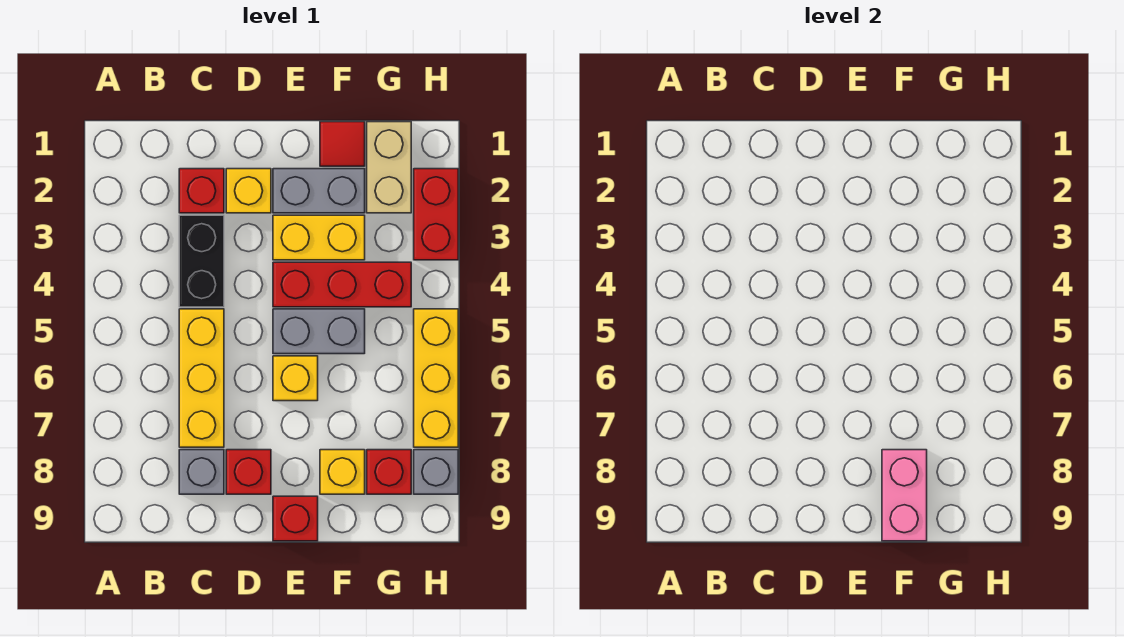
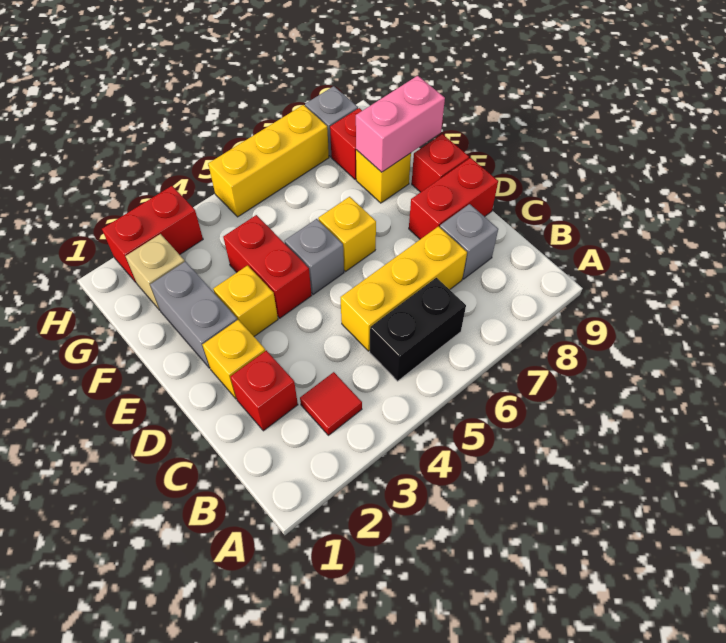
black brick C3:C4 level 1 -> black brick B5:B6 level 1
red brick D8 level 1 -> red brick D8:D9 level 1
yellow brick E3:F3 level 1 -> yellow brick E3 level 1
red brick E4:G4 level 1 -> red brick E4:F4 level 1
grey brick E5:F5 level 1 -> grey brick E5 level 1
red tile F1 level 1 -> red tile B3 level 1
tan brick G1:G2 level 1 -> tan brick G2 level 1

